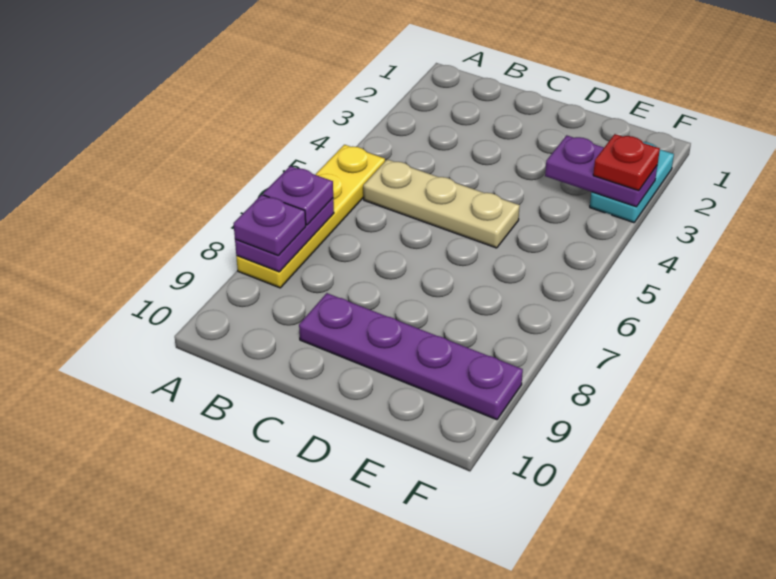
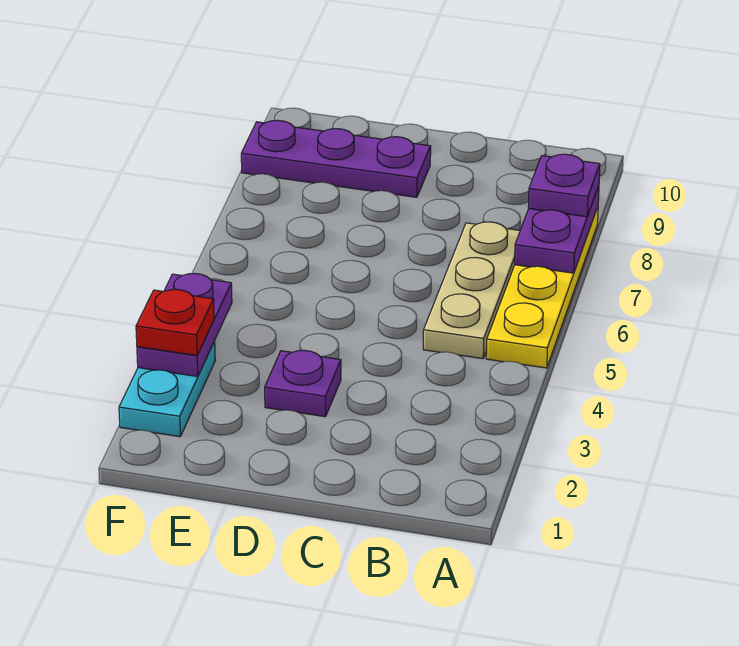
purple plate A7 level 3 -> purple plate D3 level 1
tan plate B5:D5 level 1 -> tan plate B5:B7 level 1
purple plate C9:F9 level 1 -> purple plate D9:F9 level 1
purple plate E3:F3 level 2 -> purple plate F3:F4 level 2

